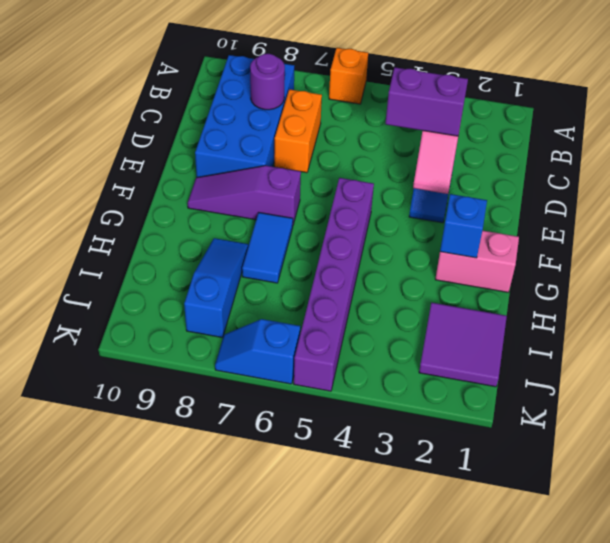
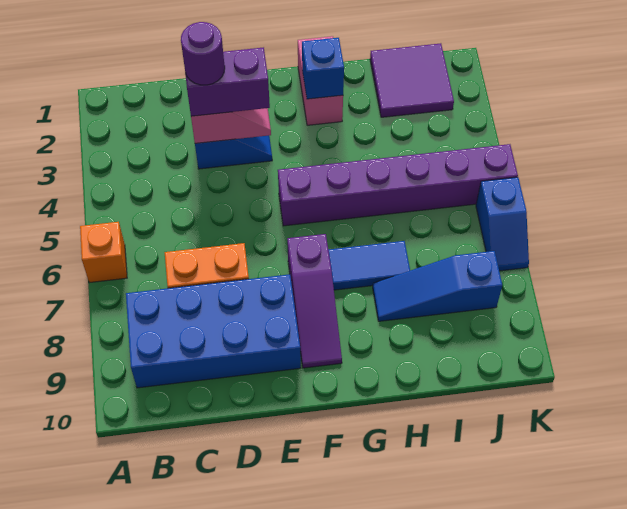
purple round brick C8 level 2 -> purple round brick D3 level 4
purple brick D3:D4 level 3 -> purple brick D3:E3 level 3

